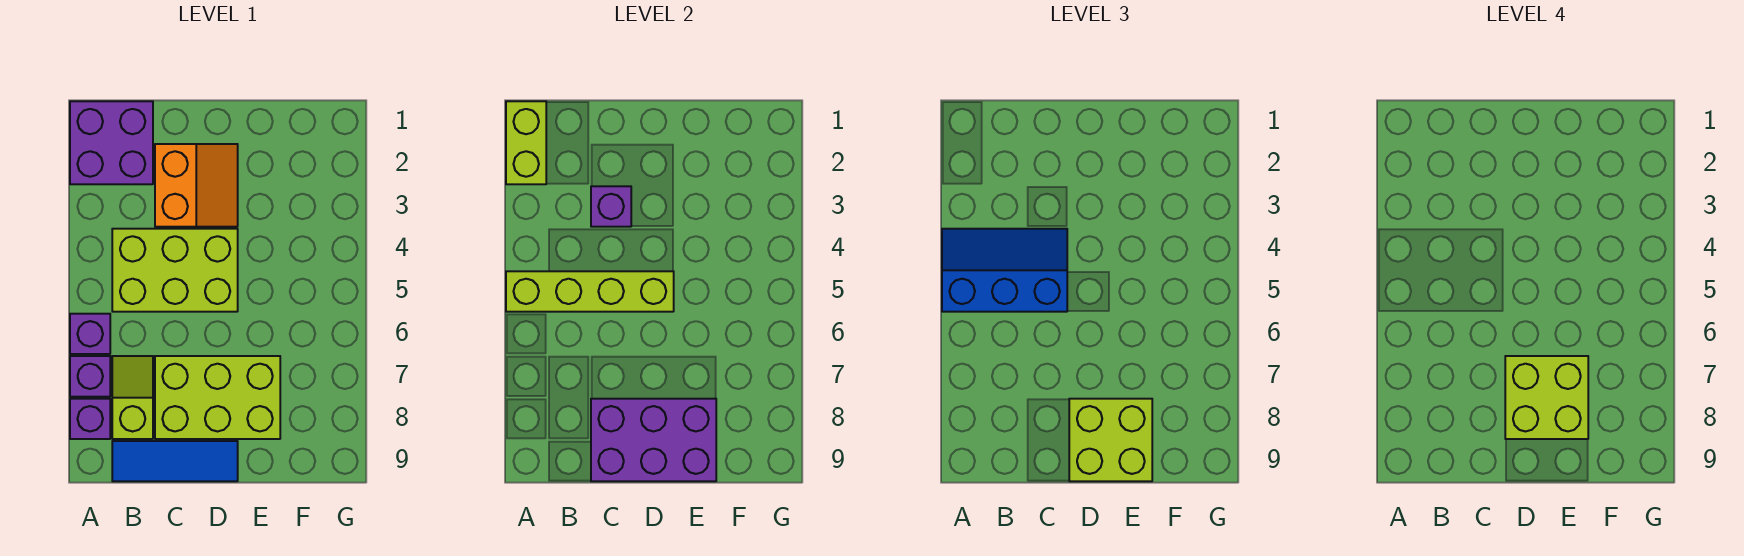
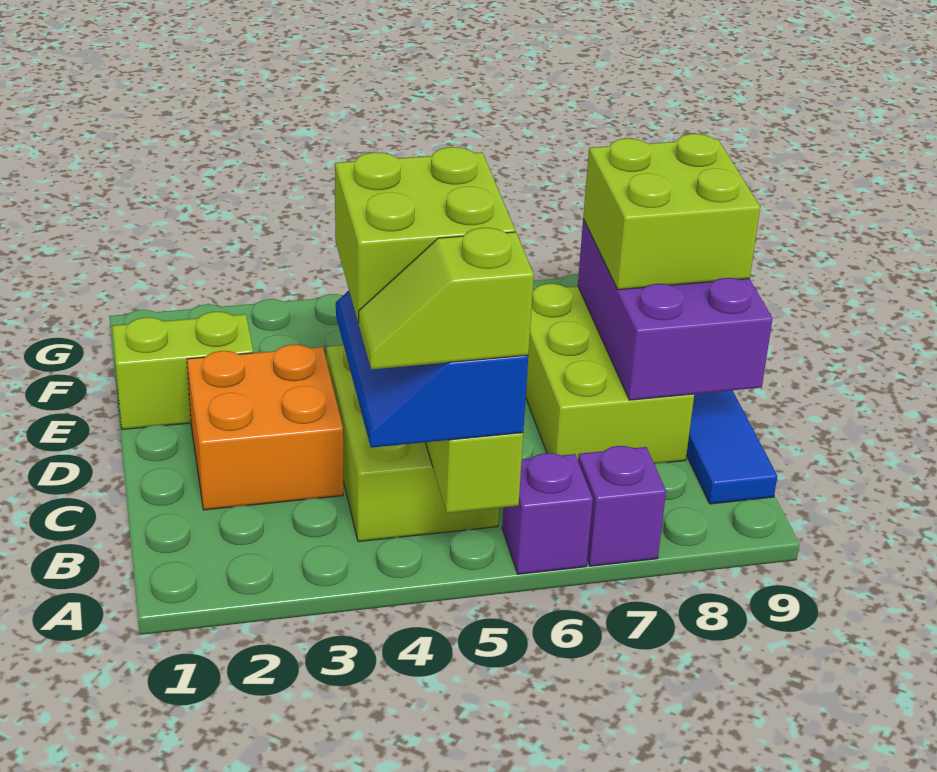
purple brick A1:B2 level 1 -> none
lime brick A1:A2 level 2 -> lime brick E1:E2 level 1
purple brick A8 level 1 -> none
lime slope B7:B8 level 1 top 8 -> lime slope A4:A5 level 4 top 5
orange slope C2:D3 level 1 top C -> orange brick C2:D3 level 1
purple brick C3 level 2 -> none
lime brick D7:E8 level 4 -> lime brick B4:C5 level 4

